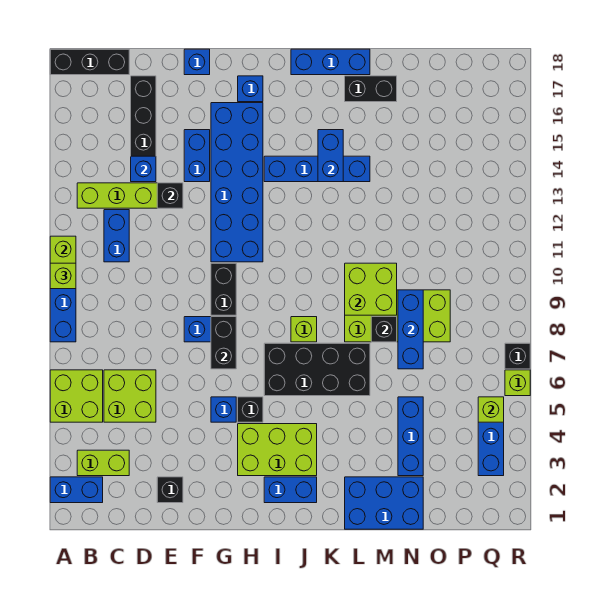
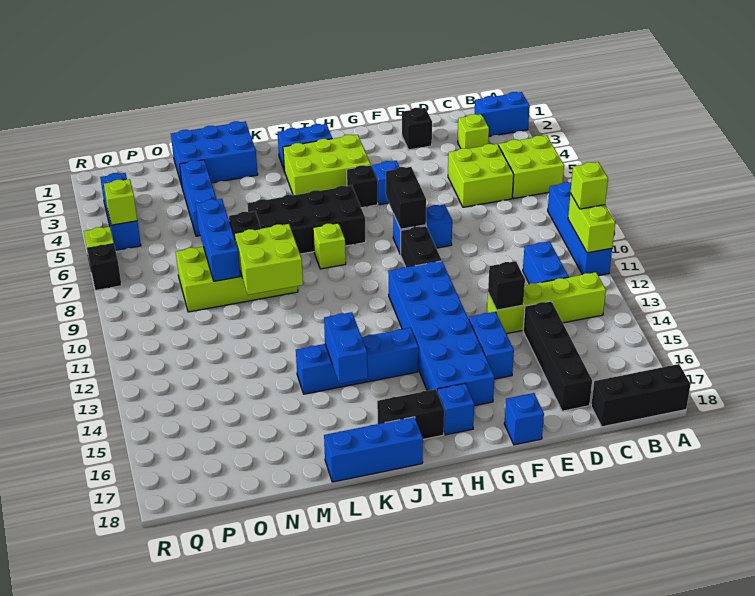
lime brick B3:C3 level 1 -> lime brick C3 level 1
blue brick D14 level 2 -> none
black brick L17:M17 level 1 -> black brick I17:J17 level 1

